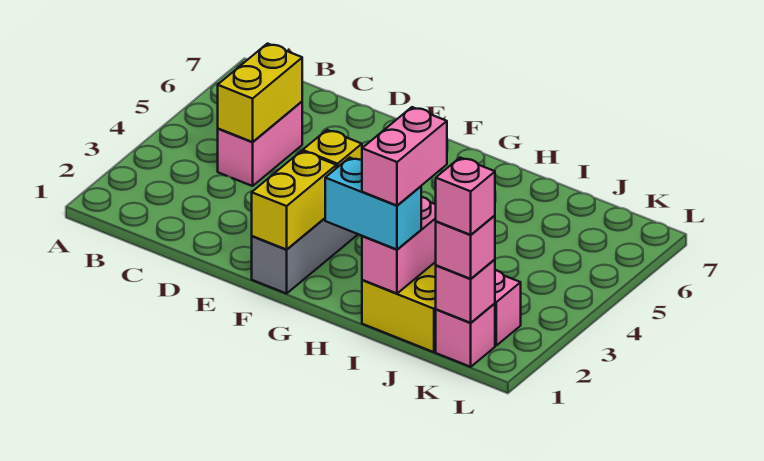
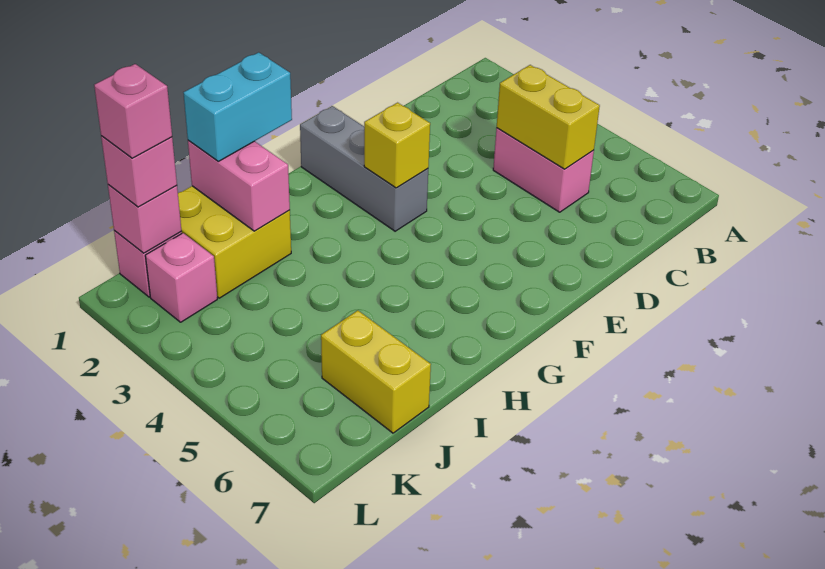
yellow brick F1:F2 level 2 -> yellow brick J6:J7 level 1
pink brick I1:I2 level 4 -> none

